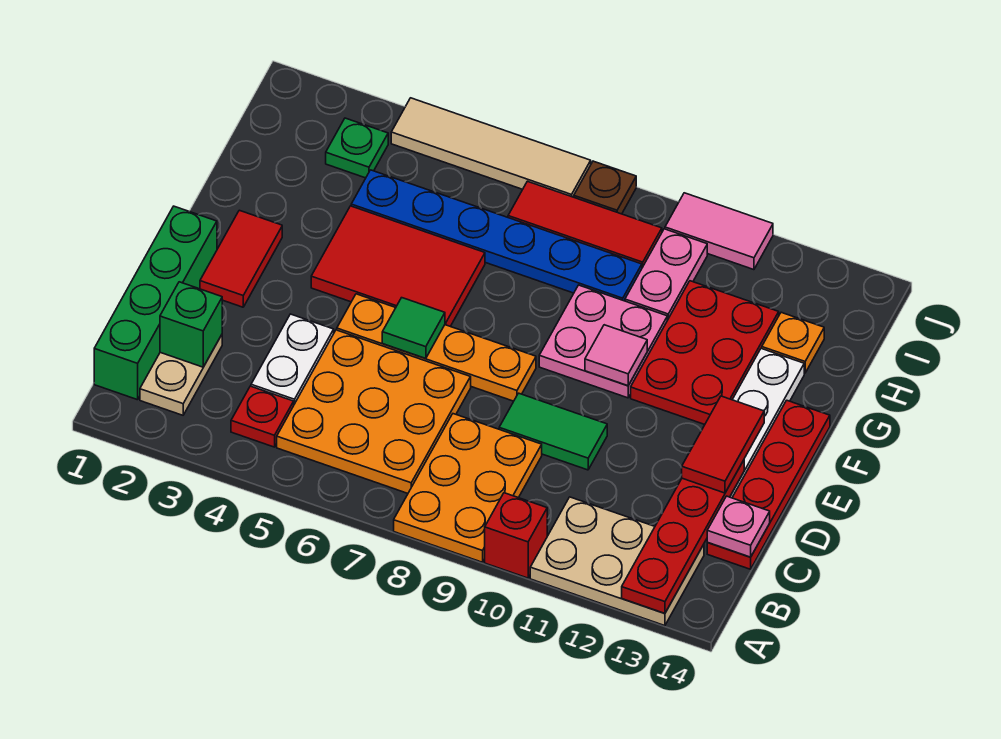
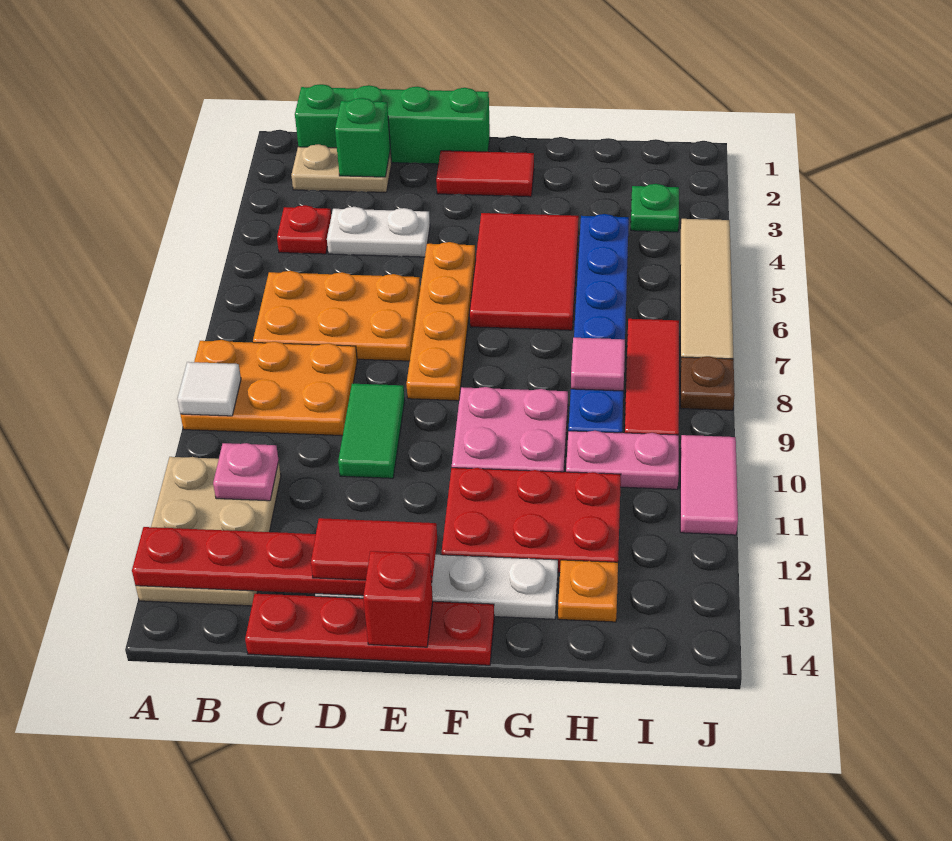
none -> white tile A9 level 2
red brick A10 level 1 -> red brick E14 level 2
orange plate B5:D7 level 1 -> orange plate B6:D7 level 1
pink plate C14 level 2 -> pink plate B11 level 2
green tile E6 level 2 -> none
pink tile F10 level 2 -> pink tile H8 level 2

